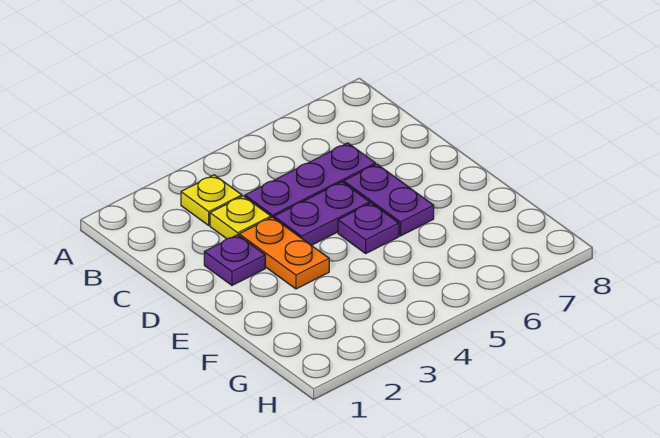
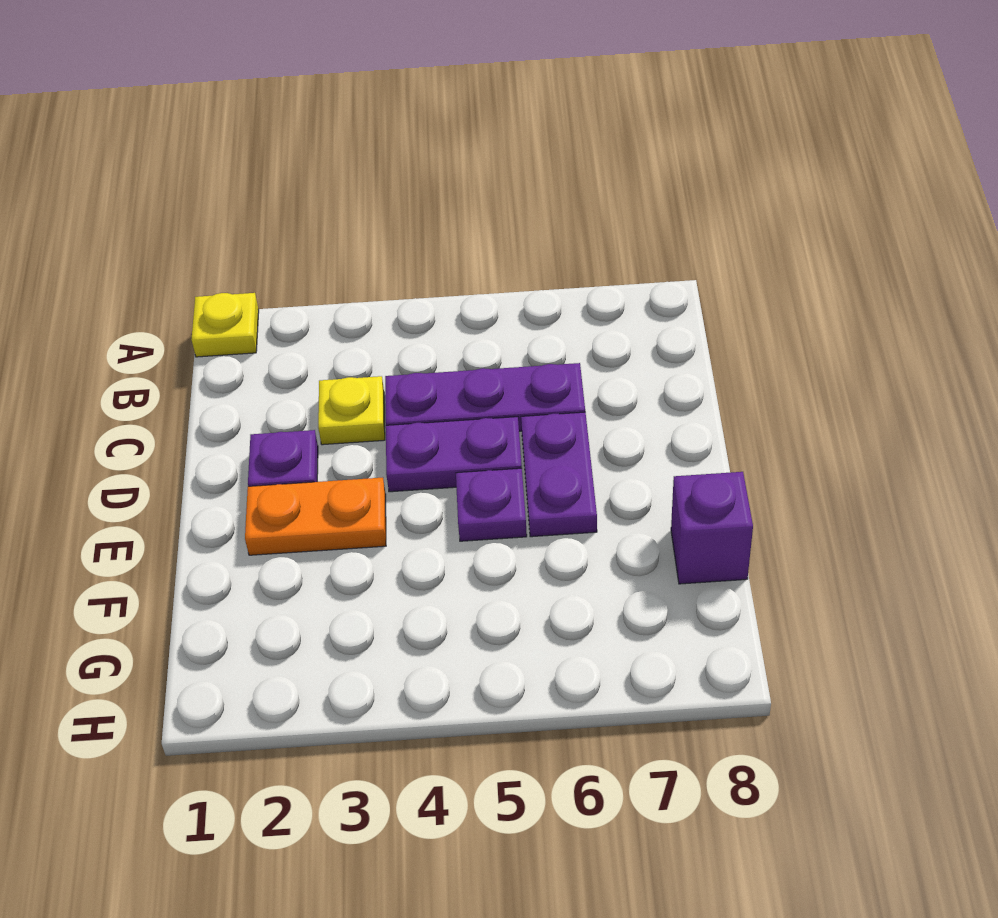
yellow plate B3 level 1 -> yellow plate A1 level 1
orange plate D3:E3 level 1 -> orange plate E2:E3 level 1
none -> purple brick F8 level 1

